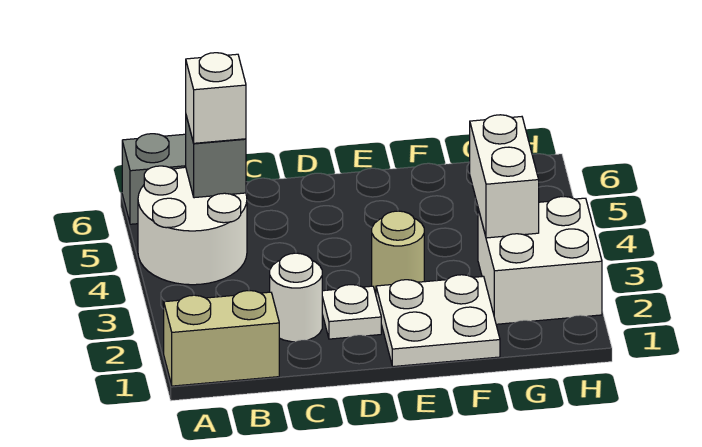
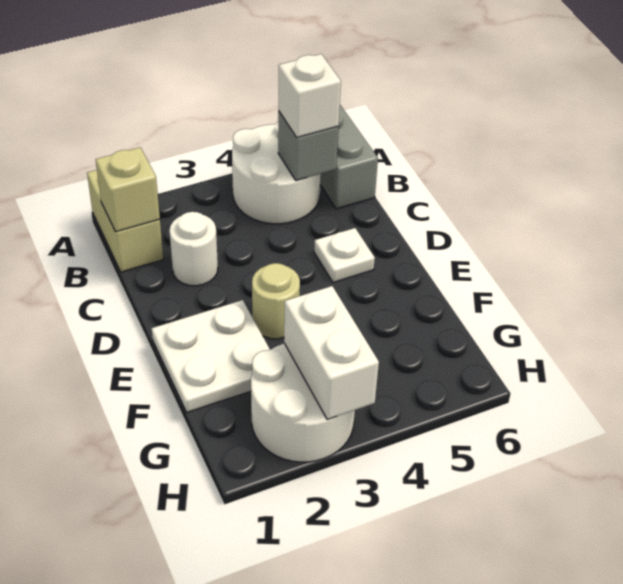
none -> tan brick B1 level 2
white plate D2 level 1 -> white plate D5 level 1
white brick G2:H3 level 1 -> white round brick G2:H3 level 1
white brick G3:G4 level 2 -> white brick G3:H3 level 2

